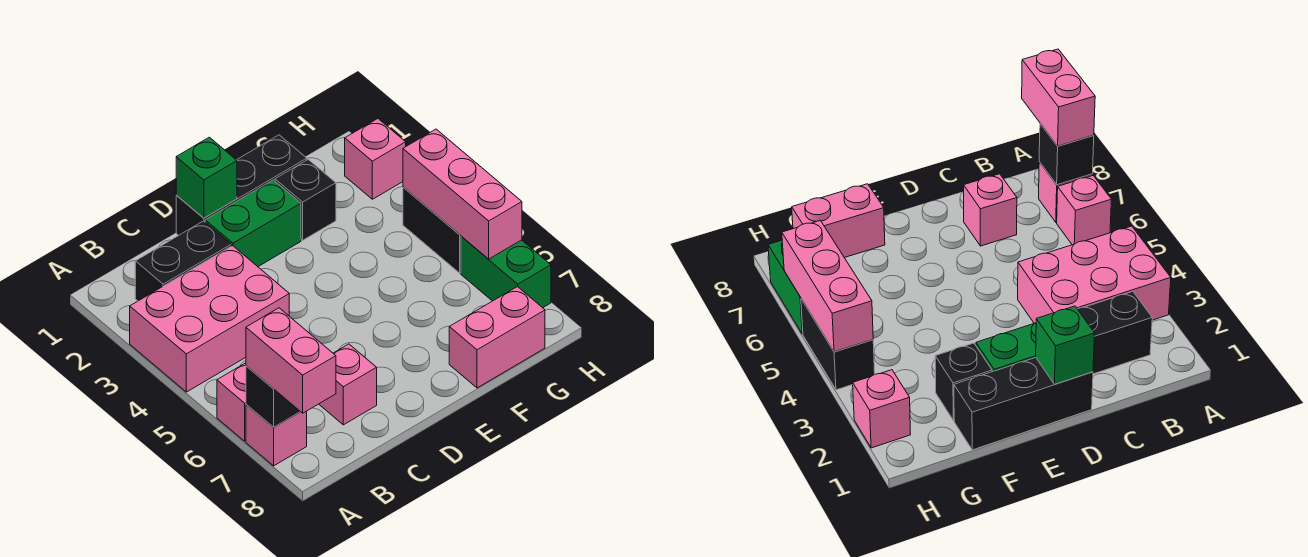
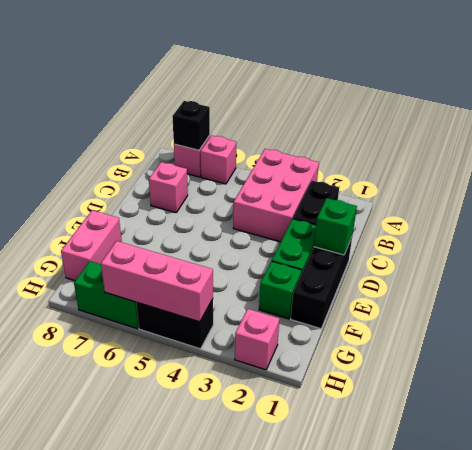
pink brick A7:A8 level 3 -> none
black brick F2 level 1 -> green brick F2 level 1

